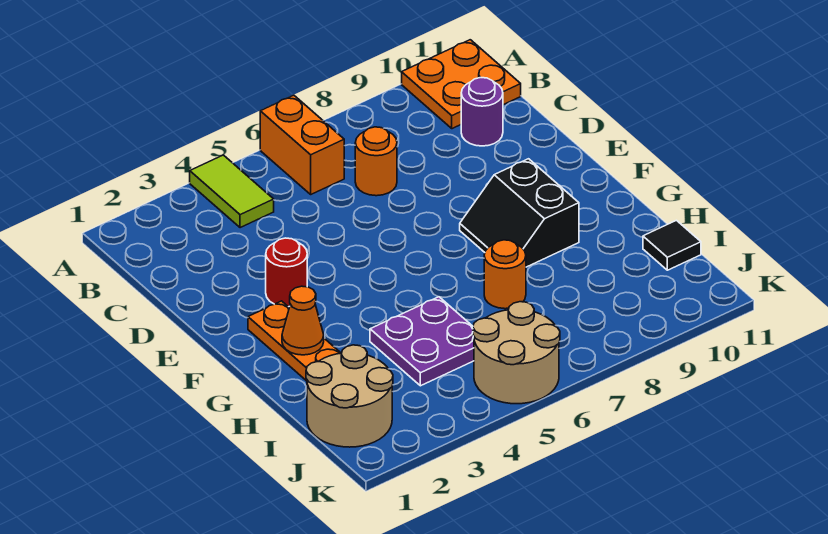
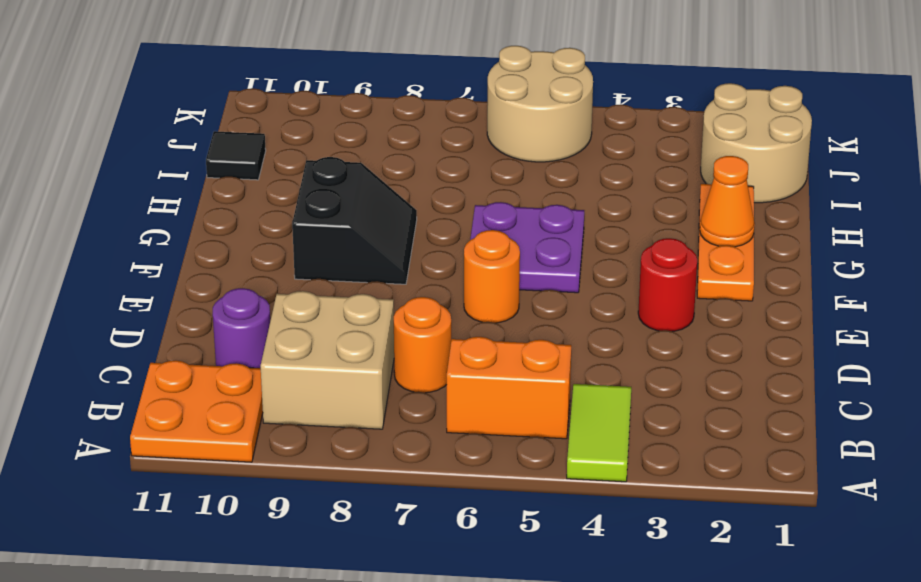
orange brick A6:B6 level 1 -> orange brick B5:B6 level 1
none -> tan brick B8:C9 level 1
purple plate H4:I5 level 1 -> purple plate F5:G6 level 1
orange round brick H7 level 1 -> orange round brick E6 level 1

